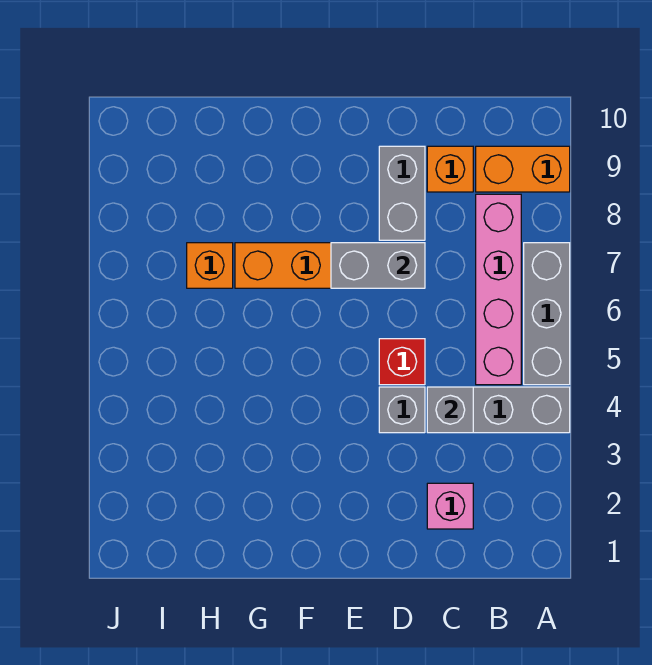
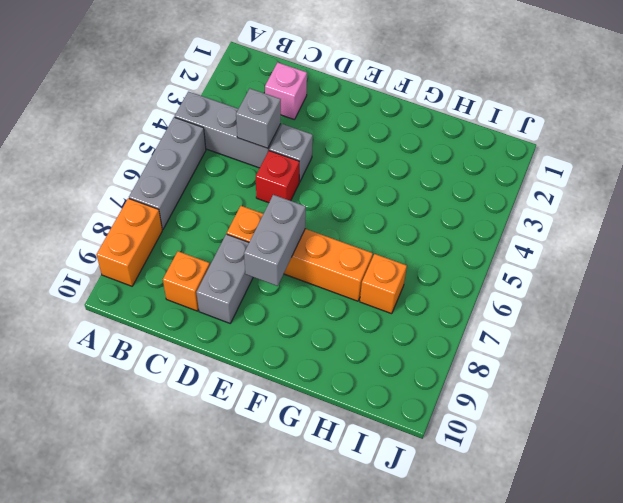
orange brick A9:B9 level 1 -> orange brick A8:A9 level 1
pink brick B5:B8 level 1 -> none
grey brick D7:E7 level 2 -> grey brick E7:E8 level 2

